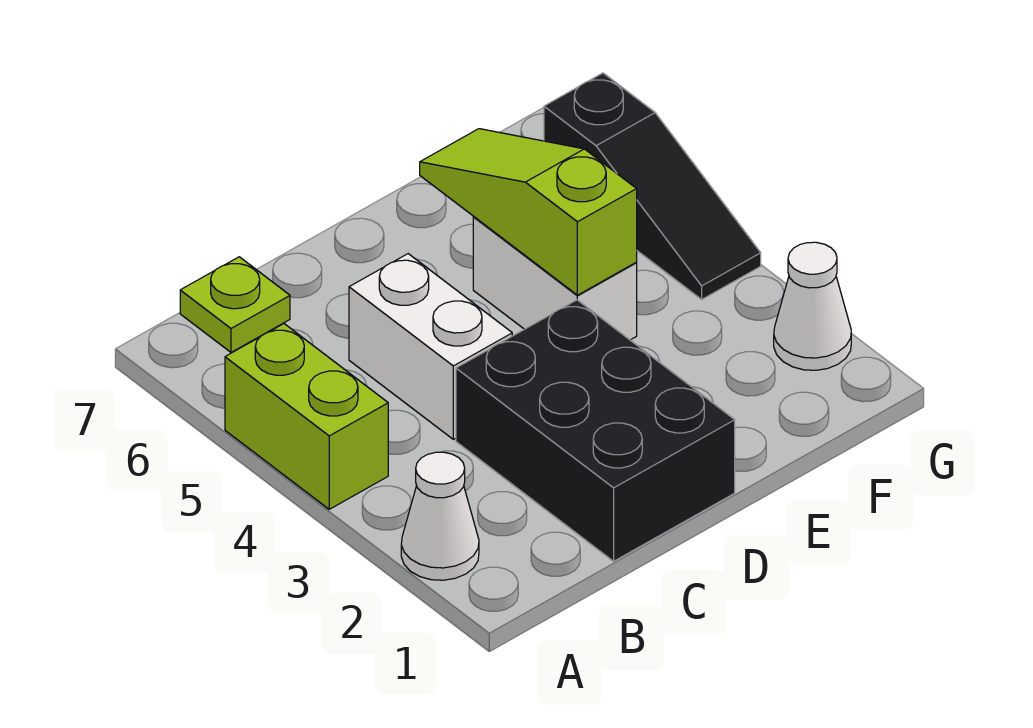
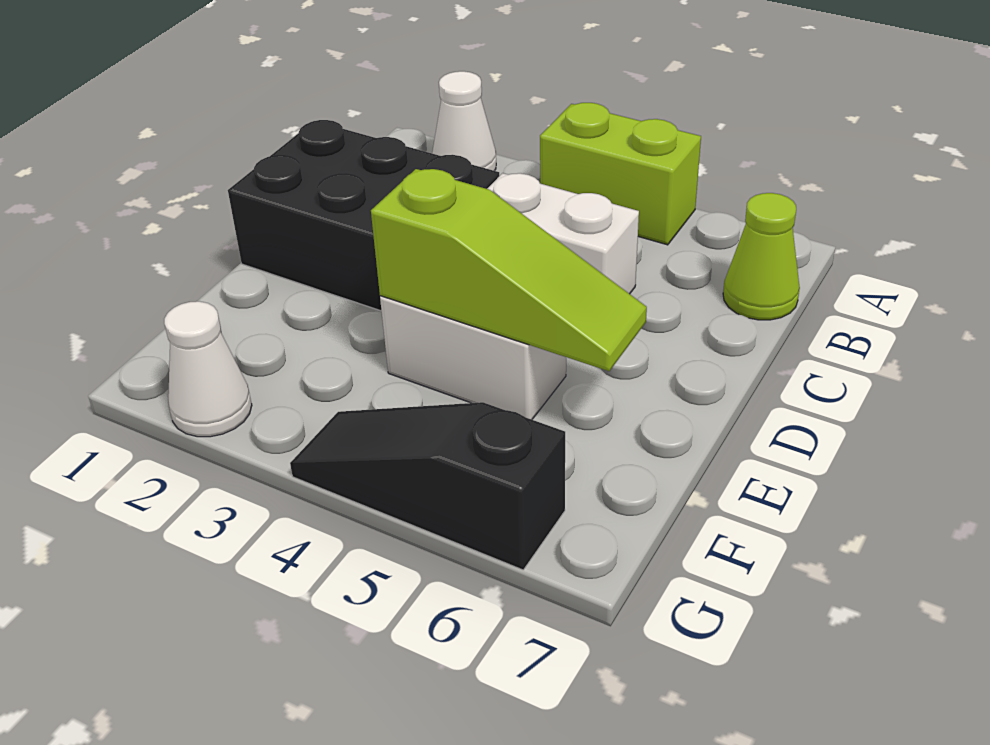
lime plate B7 level 1 -> lime cone B7 level 1

